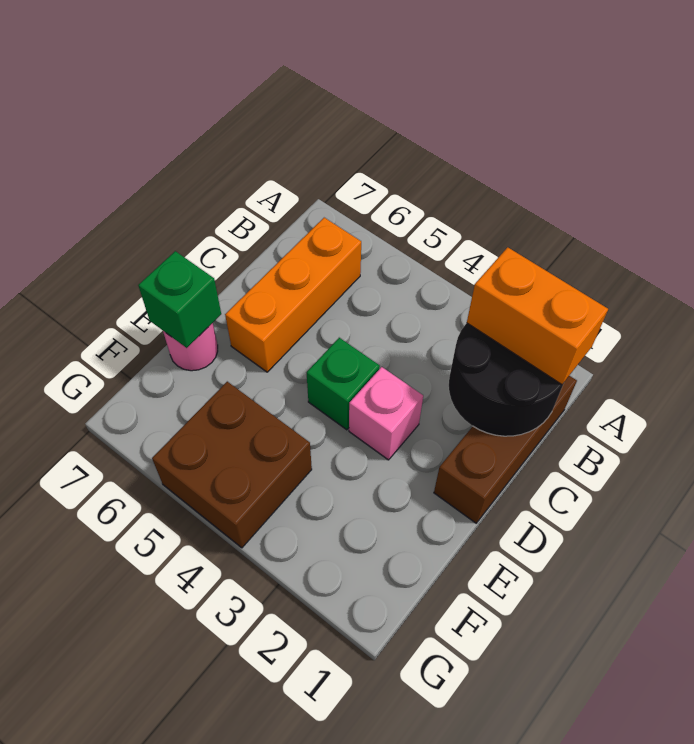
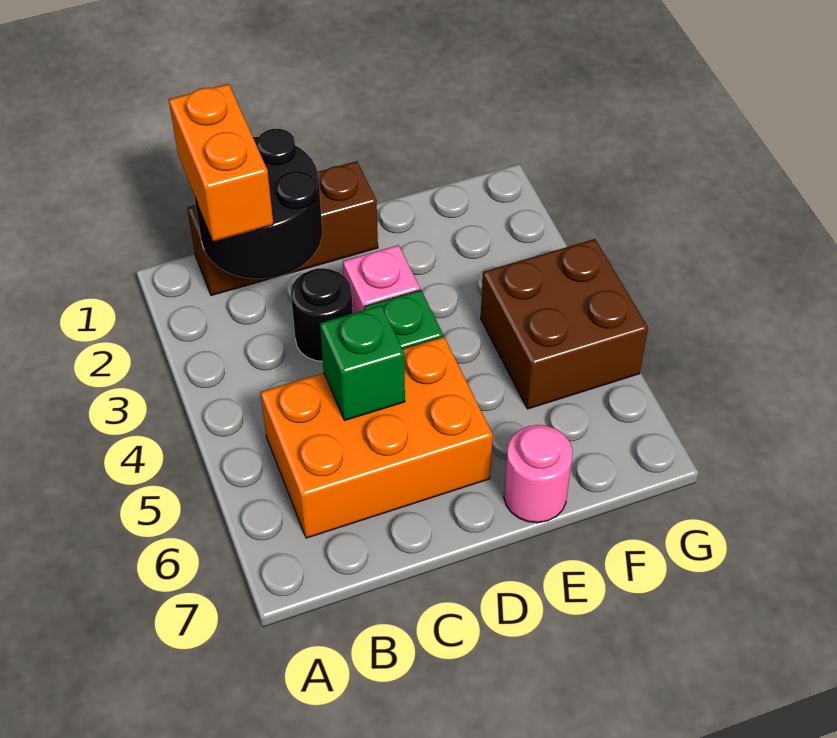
orange brick B6:D6 level 1 -> orange brick B5:D6 level 1
none -> black round brick C3 level 1
green brick E7 level 2 -> green brick C5 level 2

